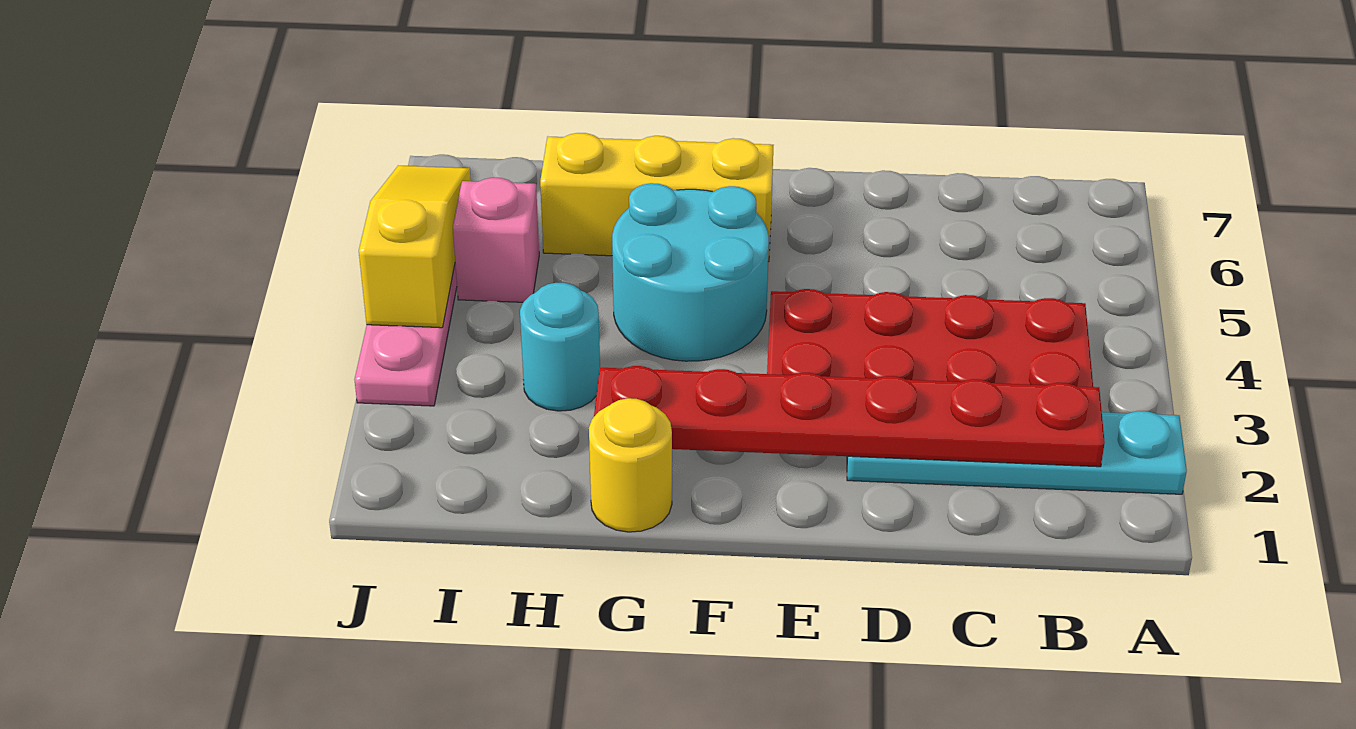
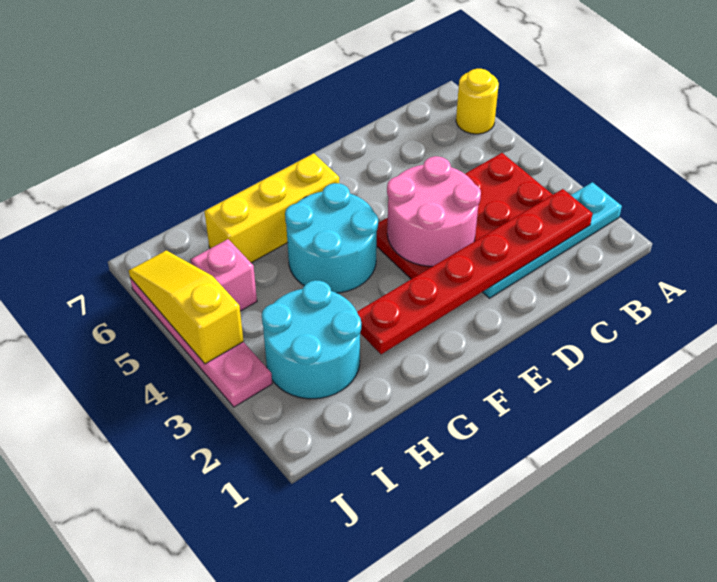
none -> pink round brick D3:E4 level 2
yellow round brick G1 level 1 -> yellow round brick A6 level 1
cyan round brick H3 level 1 -> cyan round brick H2:I3 level 1

